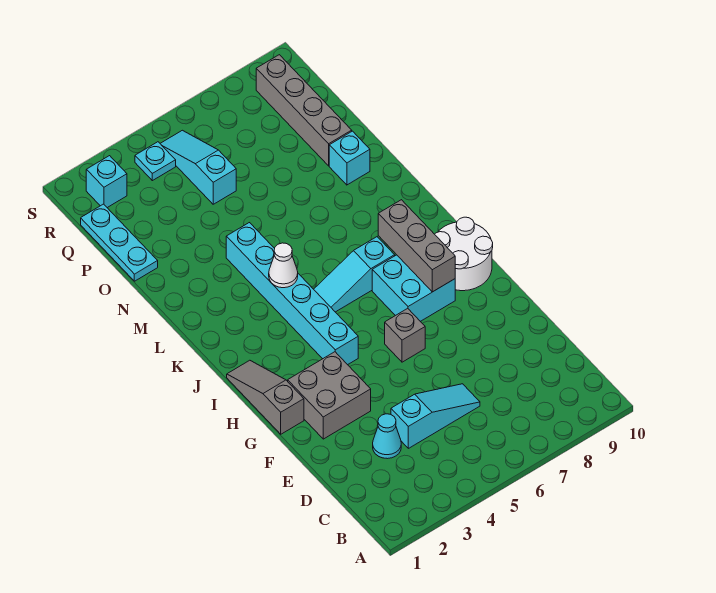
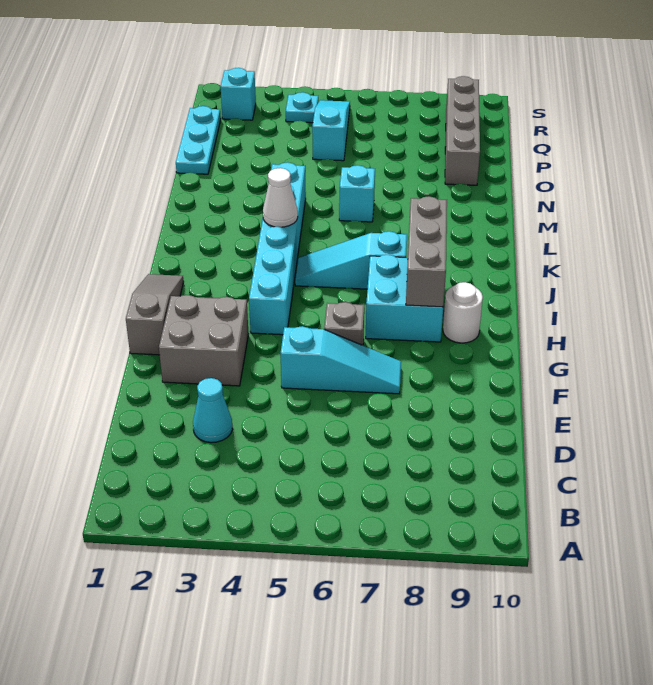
cyan slope D4:D6 level 1 top 4 -> cyan slope F5:F7 level 1 top 5
white round brick H9:I10 level 1 -> white round brick H9 level 1
cyan brick N9 level 1 -> cyan brick M6 level 1

